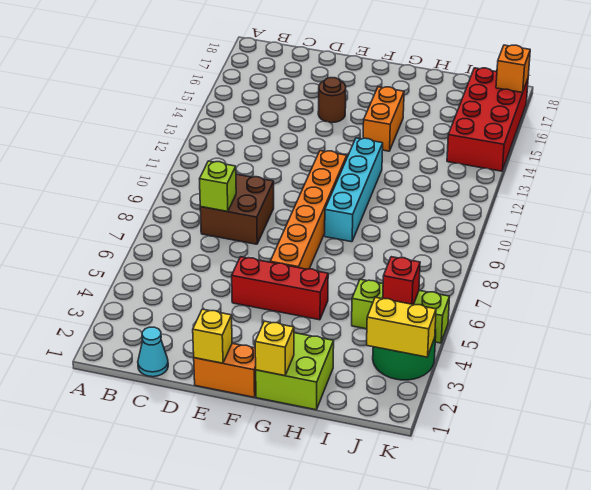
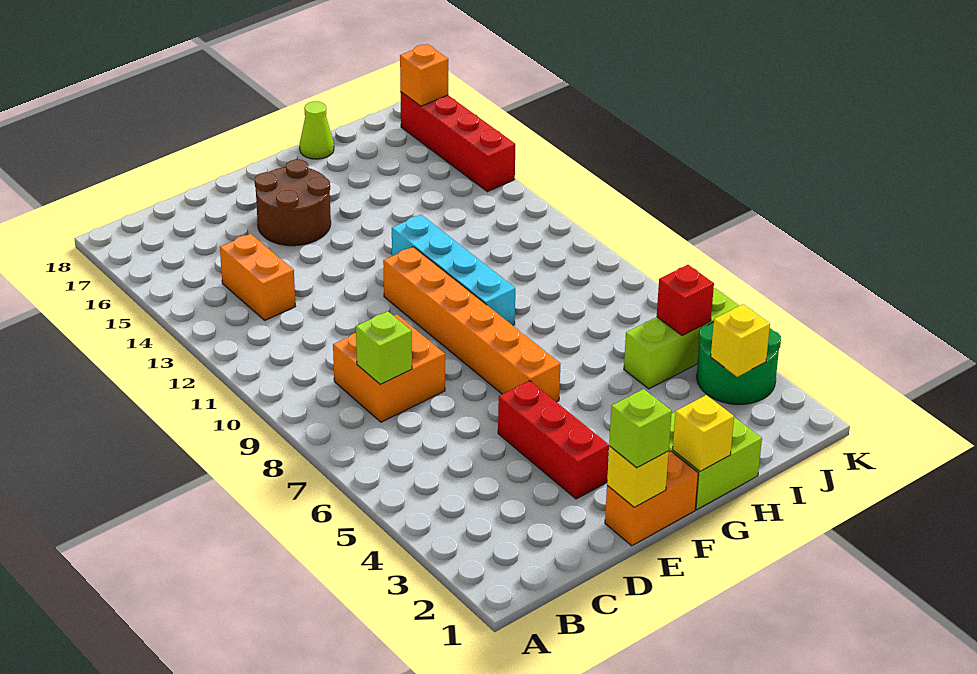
cyan cone C1 level 1 -> none
brown brick C8:D9 level 1 -> orange brick C8:D9 level 1
none -> lime brick E1 level 3
red brick E5:G5 level 1 -> red brick E3:E5 level 1
brown round brick E15 level 1 -> brown round brick E15:F16 level 1
orange brick G14:G15 level 1 -> orange brick C13:C14 level 1
none -> lime cone H18 level 1
yellow brick J3:K3 level 2 -> yellow brick J3 level 2
red brick J14:K17 level 1 -> red brick K14:K17 level 1

